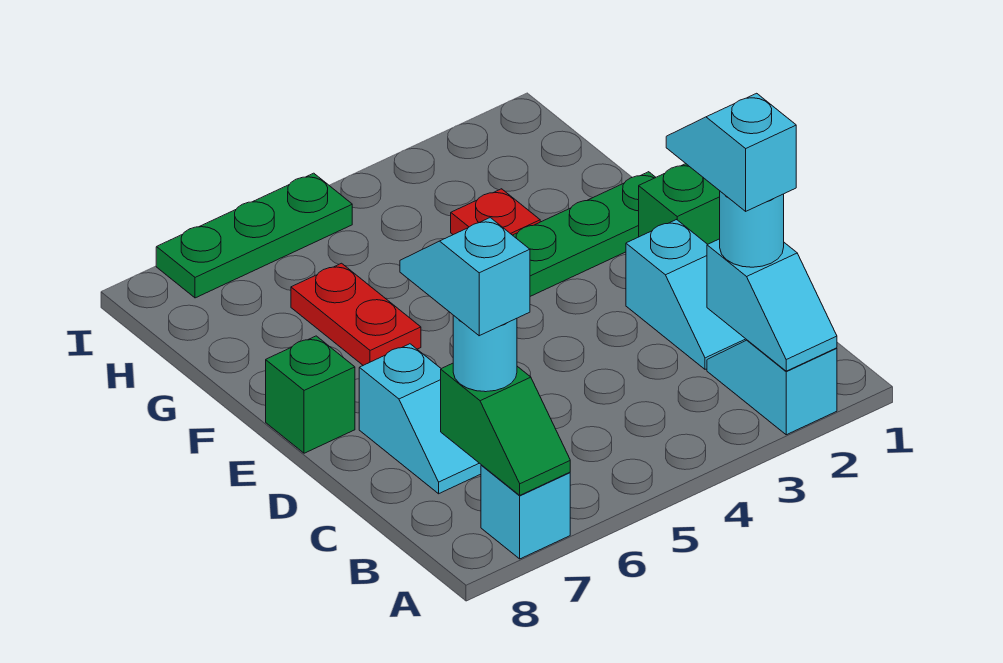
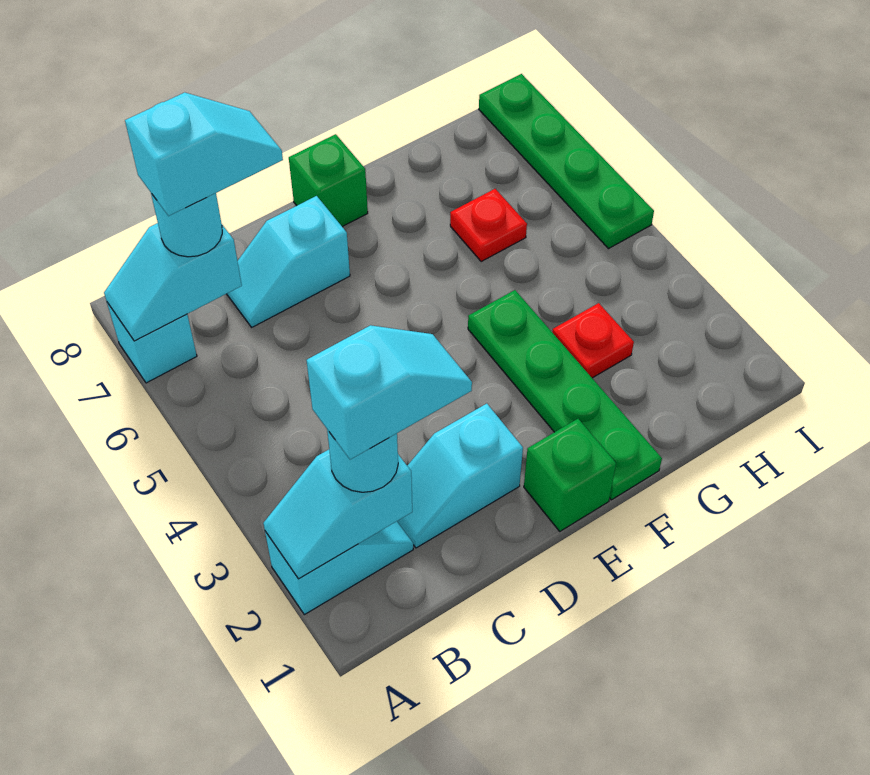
green slope A7:B7 level 2 top B -> cyan slope A7:B7 level 2 top B
red plate F6:G6 level 1 -> red plate G6 level 1
green plate I5:I7 level 1 -> green plate I5:I8 level 1

